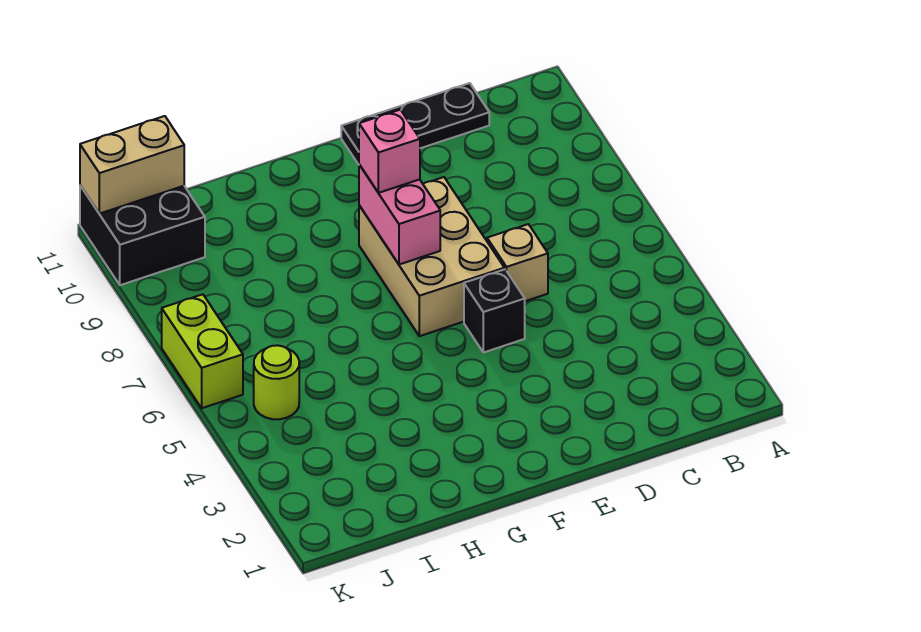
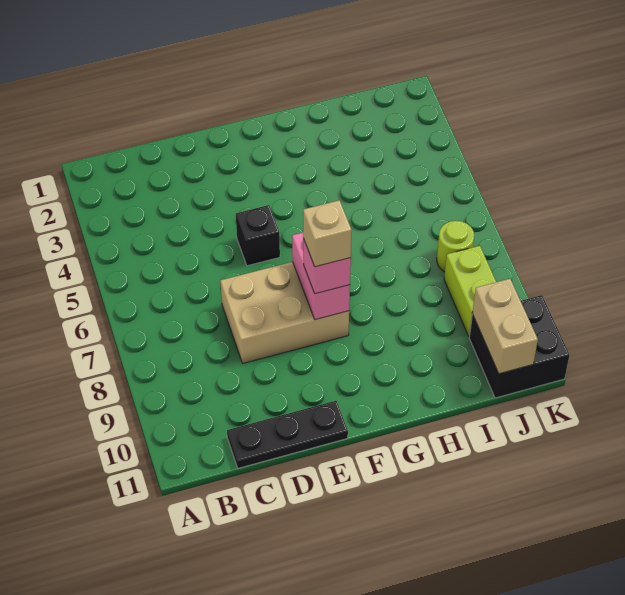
tan brick D6 level 1 -> tan brick F8 level 4
tan brick E6:F8 level 1 -> tan brick D7:F8 level 1
lime round brick J5 level 1 -> lime round brick J7 level 1
tan brick J11:K11 level 2 -> tan brick J10:J11 level 2
lime brick K6:K7 level 1 -> lime brick J8:J9 level 1

